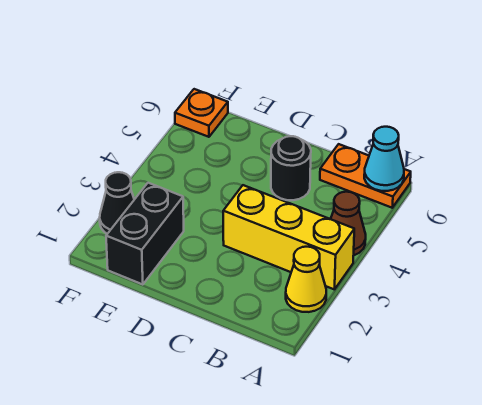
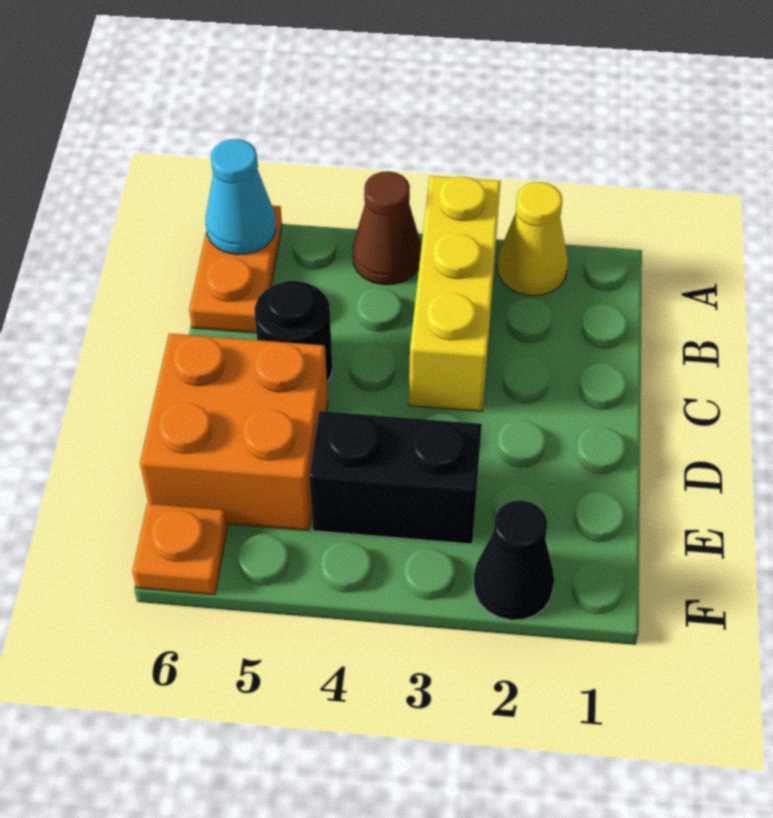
none -> orange brick D5:E6 level 1
black brick E1:E2 level 1 -> black brick E3:E4 level 1

